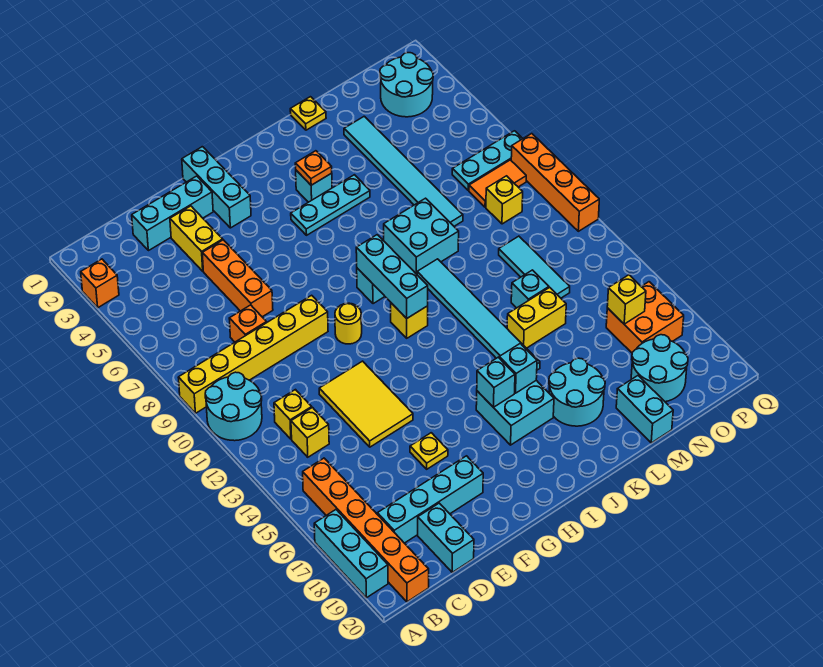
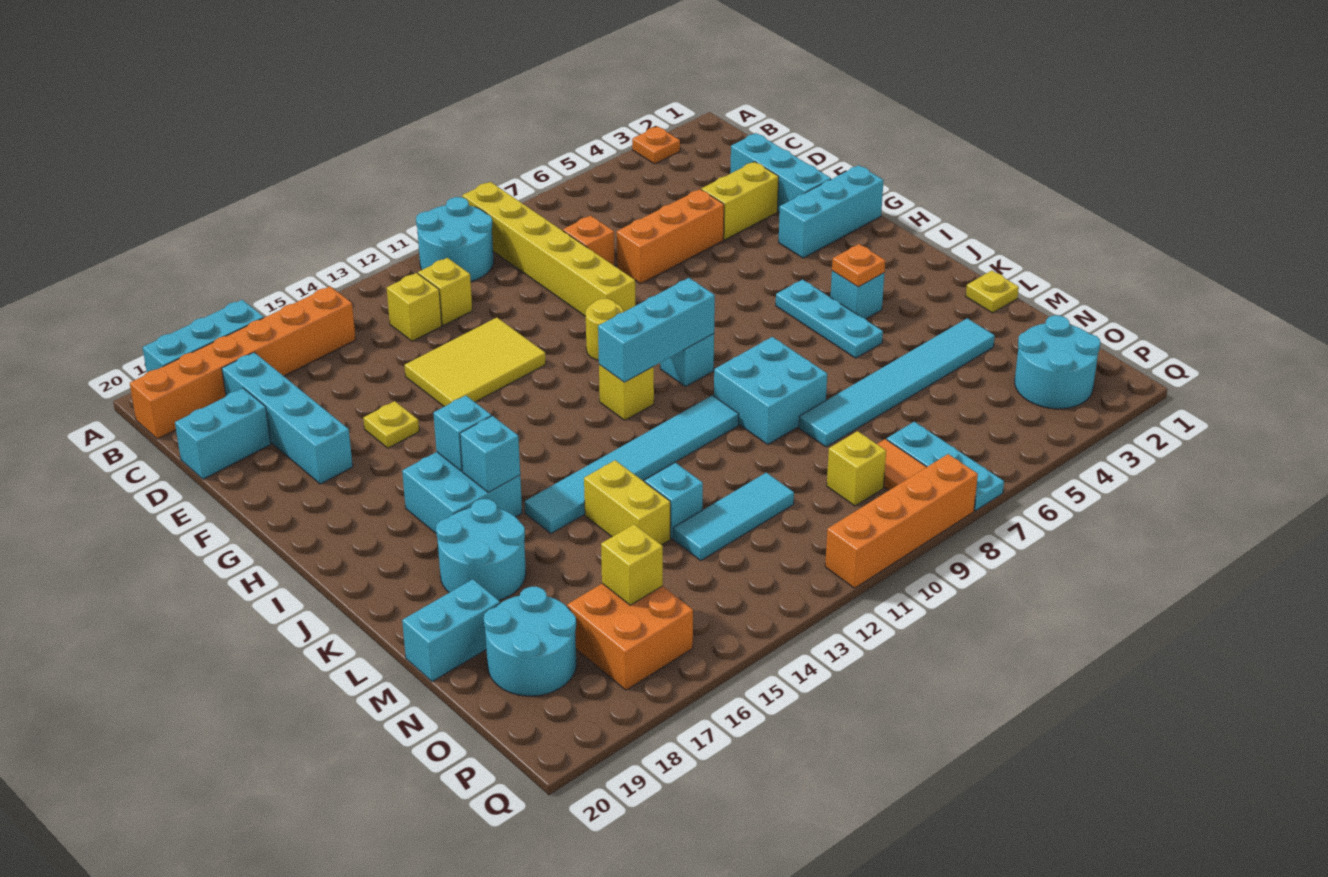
orange brick A3 level 1 -> orange plate A3 level 1

